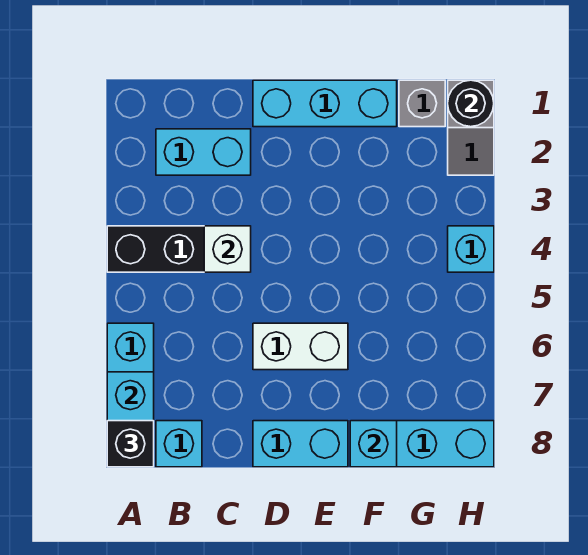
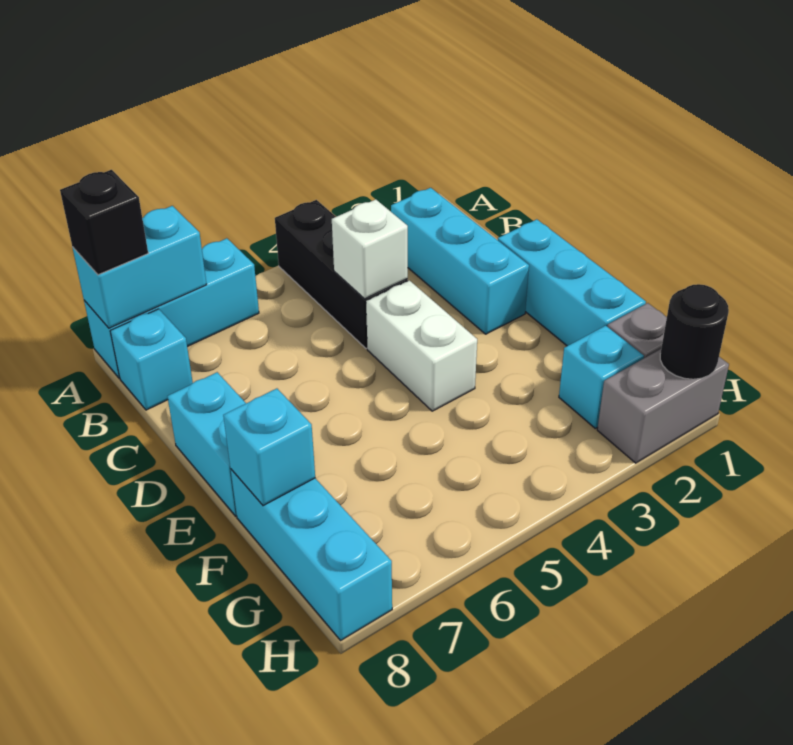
cyan brick B2:C2 level 1 -> cyan brick B2:D2 level 1
white brick D6:E6 level 1 -> white brick D4:E4 level 1
grey slope H1:H2 level 1 top 1 -> grey brick H1:H2 level 1
cyan brick H4 level 1 -> cyan brick G2 level 1

